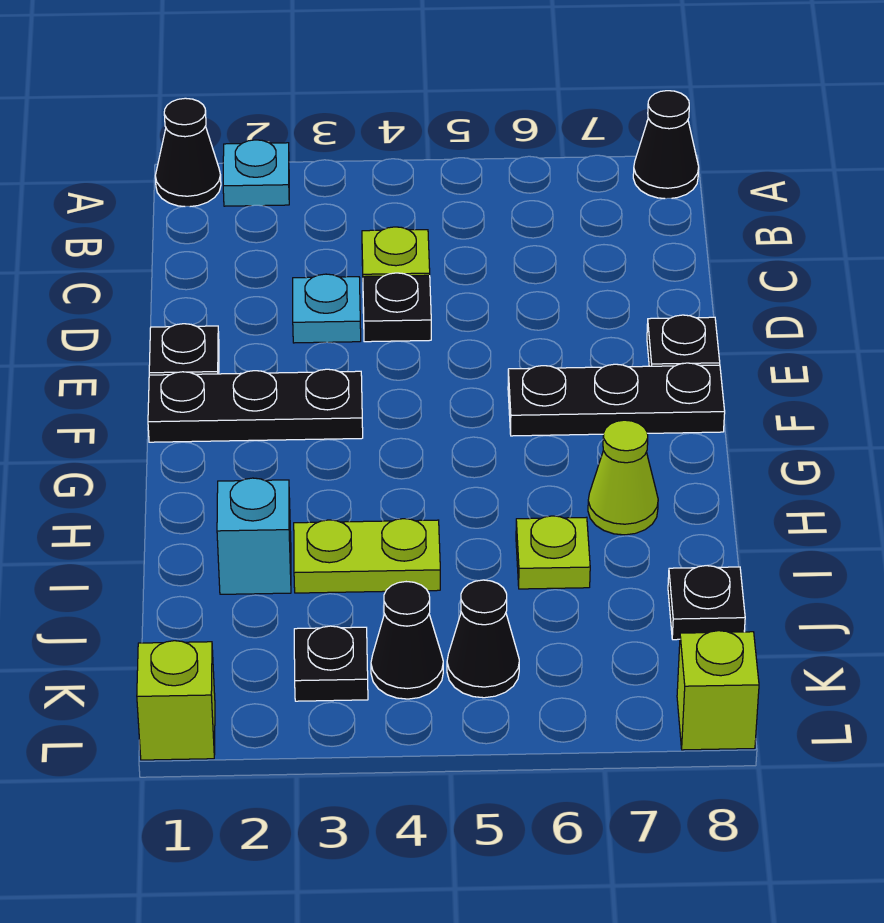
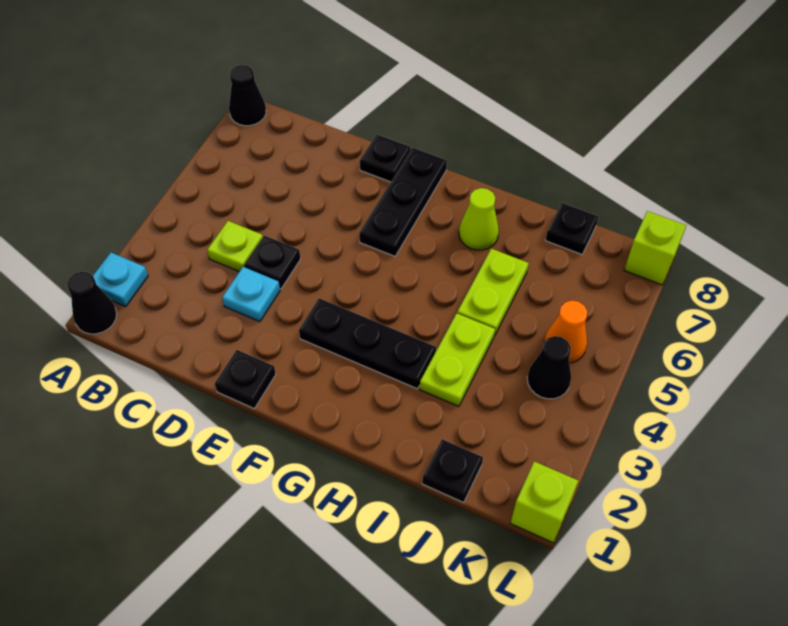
black plate F1:F3 level 1 -> black plate F3:H3 level 1
cyan brick I2 level 1 -> none
lime plate I6 level 1 -> lime plate I5:I6 level 1
black plate K3 level 1 -> black plate J1 level 1
black cone K5 level 1 -> orange cone K5 level 1

